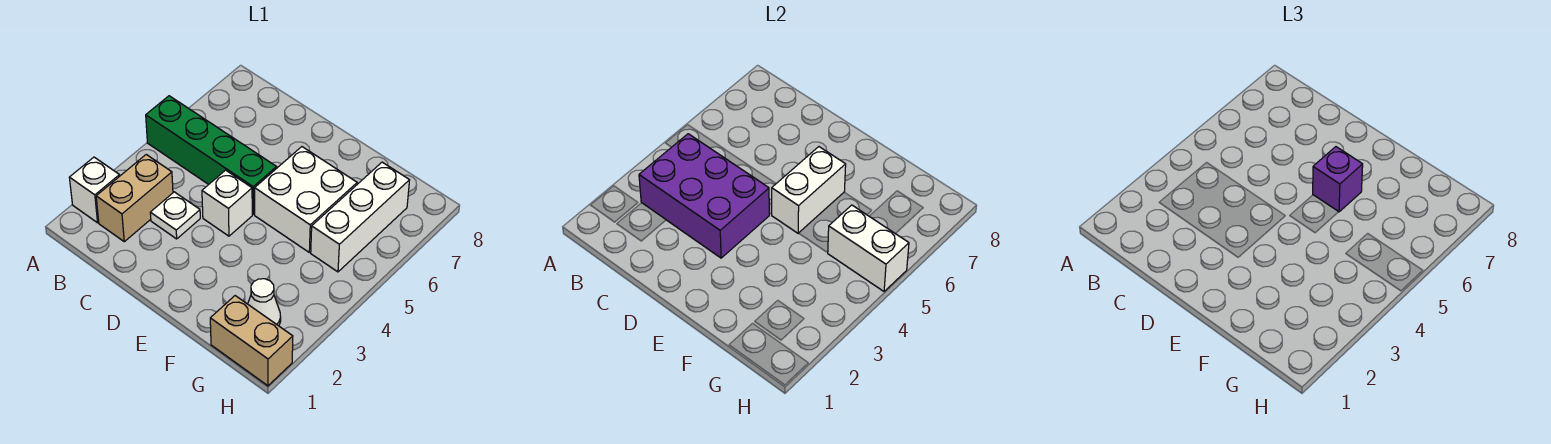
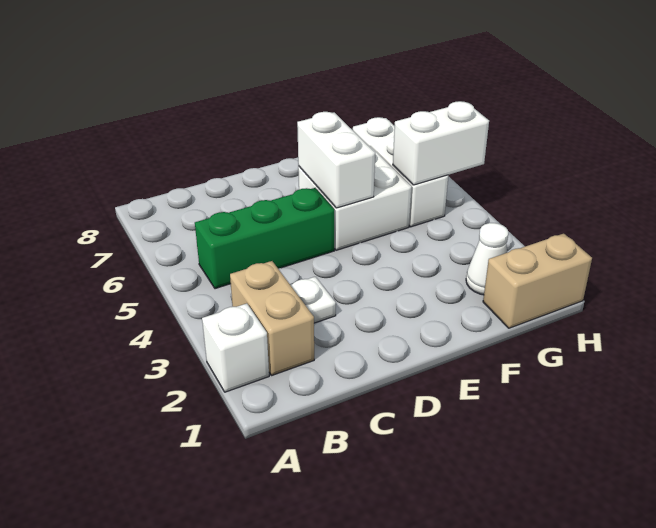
green brick A5:D5 level 1 -> green brick B5:D5 level 1
purple brick B3:D4 level 2 -> none
white brick D4 level 1 -> none
purple brick E6 level 3 -> none

